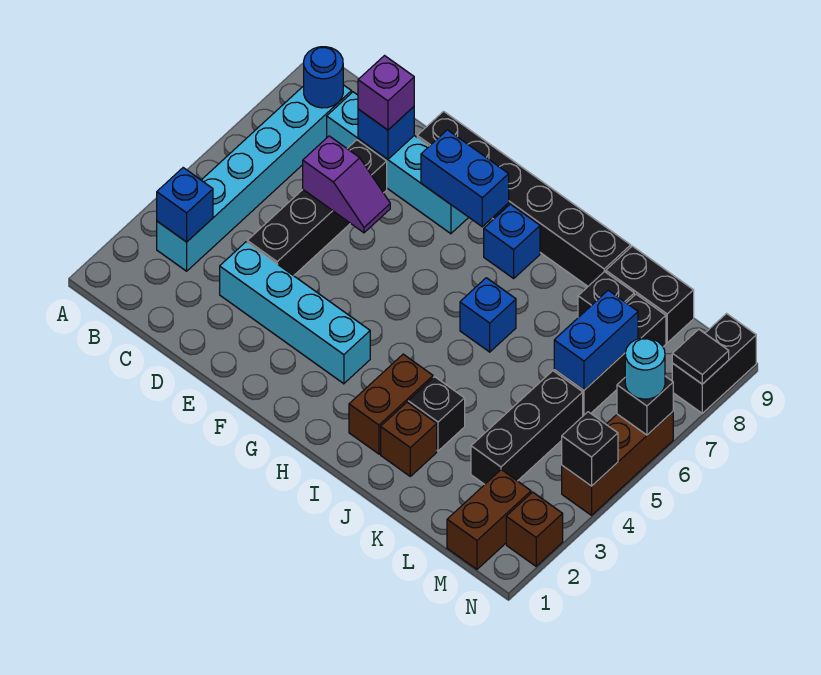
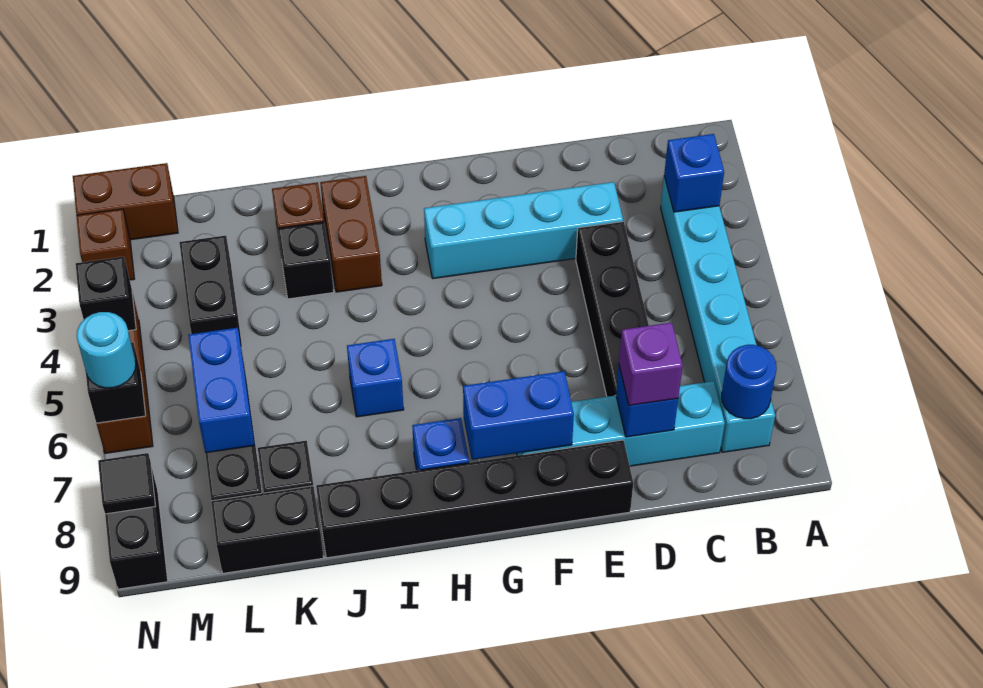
purple slope D6:E6 level 2 top D -> none
black brick L3:L5 level 1 -> black brick L3:L4 level 1
brown brick M1:M2 level 1 -> brown brick M1:N1 level 1

